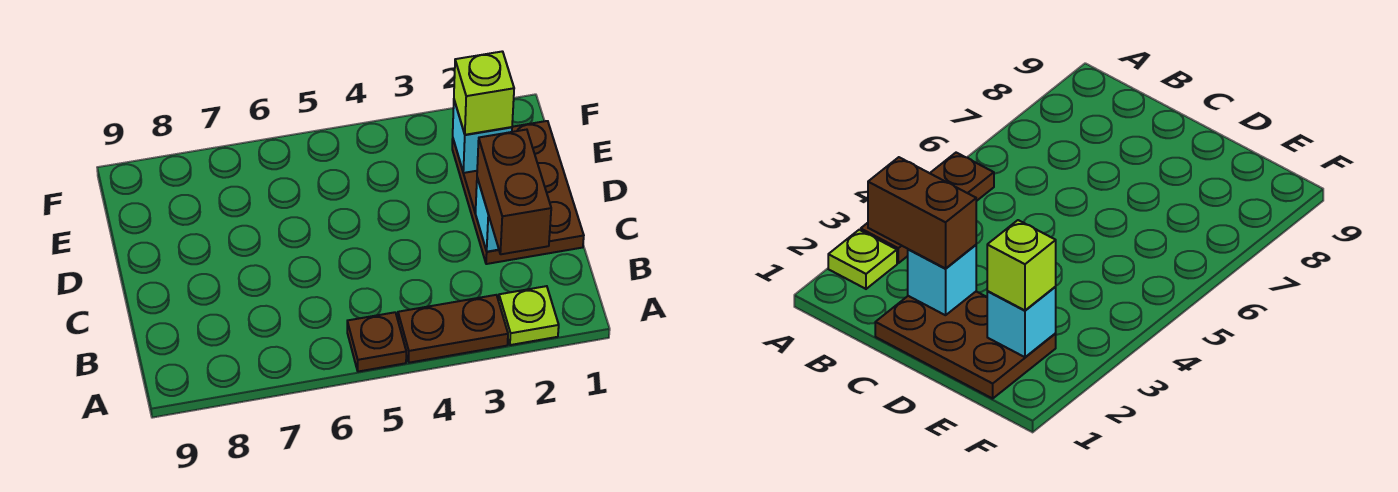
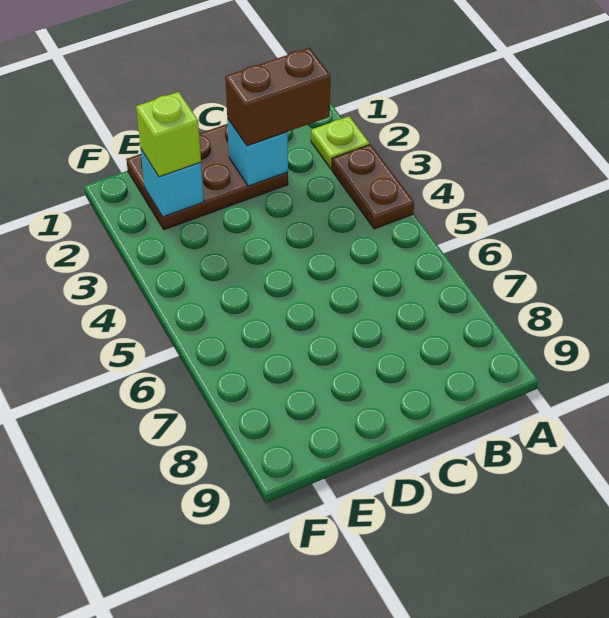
brown plate A5 level 1 -> none

